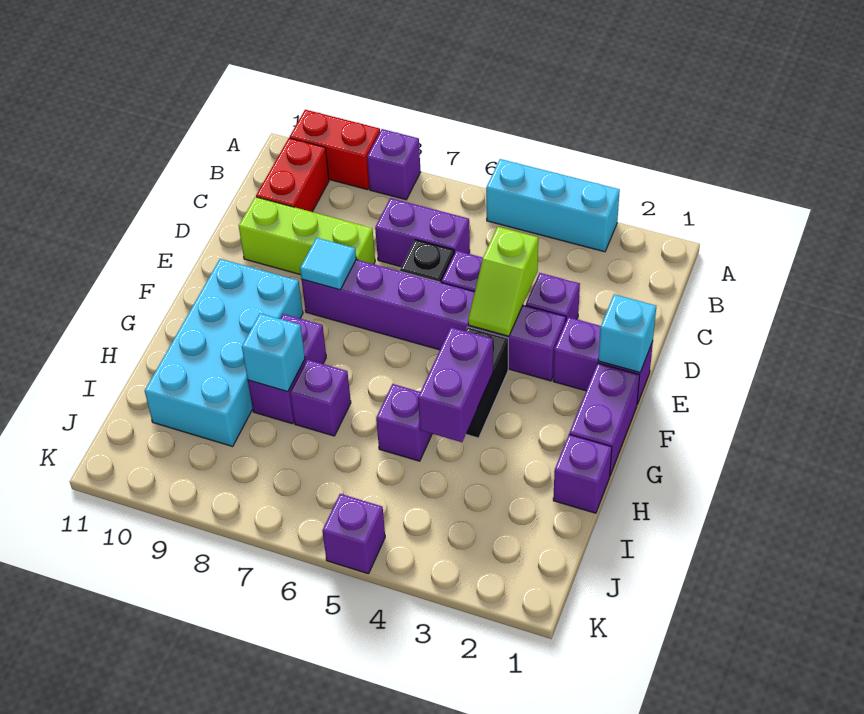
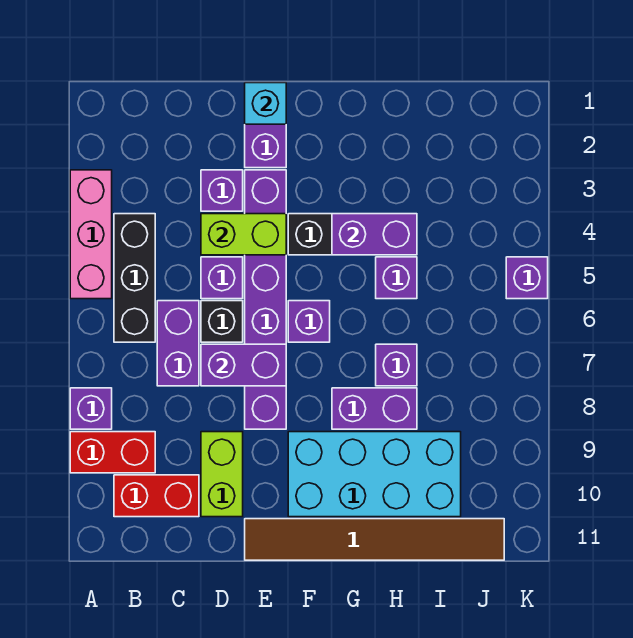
cyan brick A3:A5 level 1 -> pink brick A3:A5 level 1
red brick A9:A10 level 1 -> red brick A9:B9 level 1
none -> black brick B4:B6 level 1
lime slope D4:E4 level 2 top D -> lime brick D4:E4 level 2
lime brick D8:D10 level 1 -> lime brick D9:D10 level 1
cyan tile E8 level 2 -> none
none -> brown tile E11:J11 level 1
purple brick F1:G1 level 1 -> purple brick D7:E7 level 2
purple brick H1 level 1 -> purple brick F6 level 1
cyan brick H8 level 2 -> none

